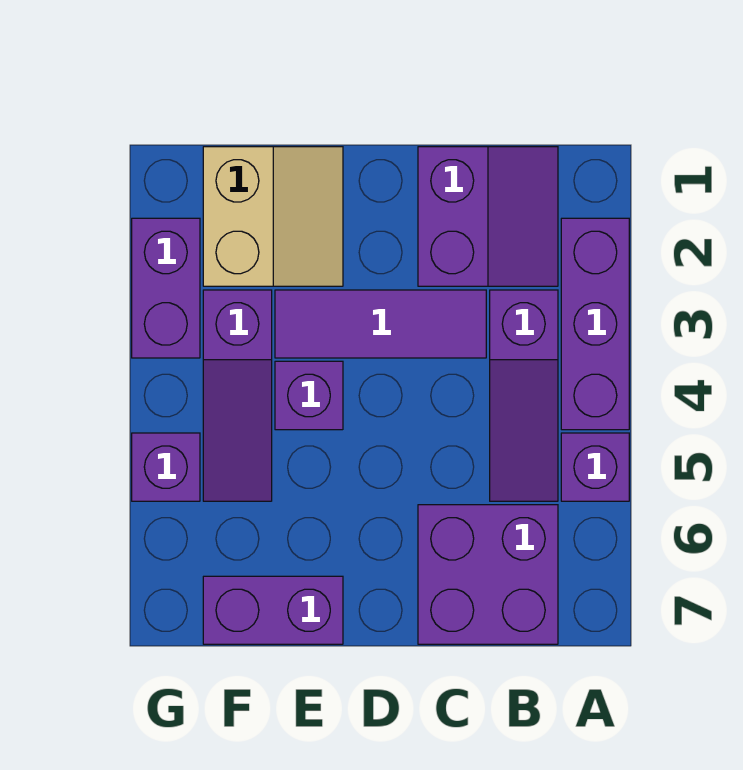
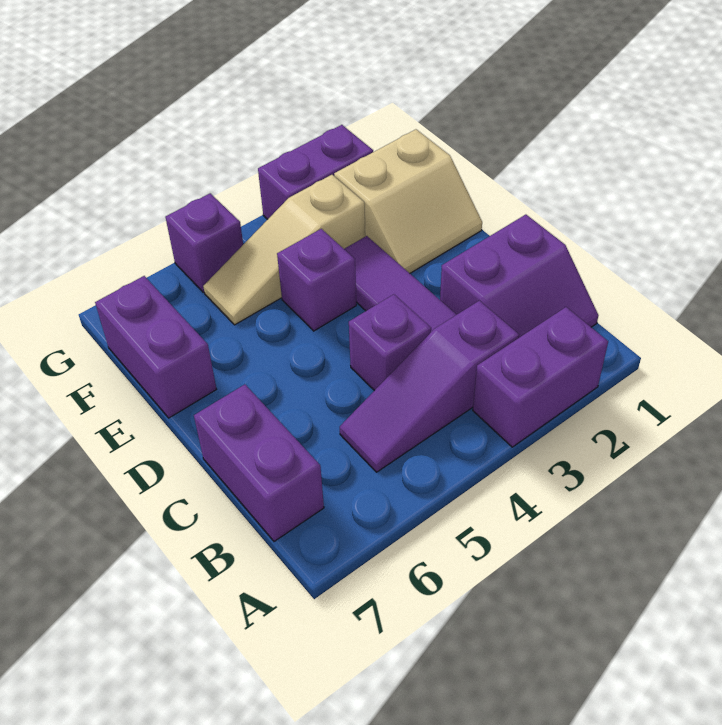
purple brick A2:A4 level 1 -> purple brick A2:A3 level 1
purple brick A5 level 1 -> purple brick C4 level 1
purple brick B6:C7 level 1 -> purple brick B7:C7 level 1
purple slope F3:F5 level 1 top 3 -> tan slope F3:F5 level 1 top 3

